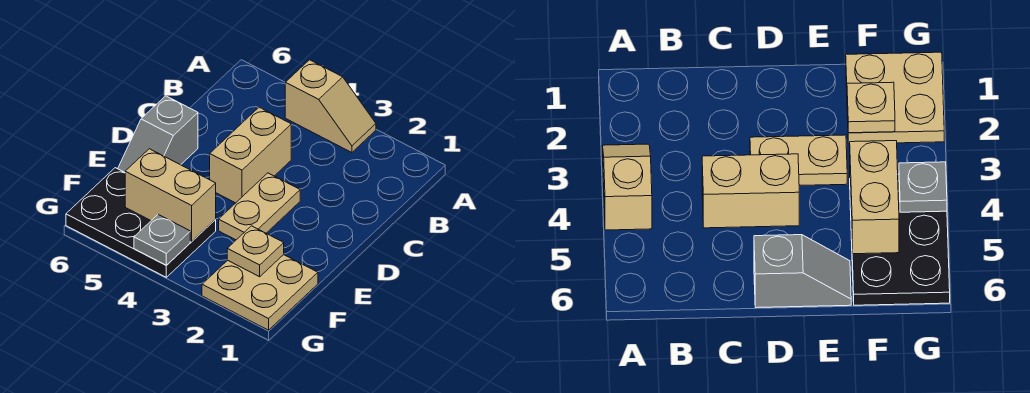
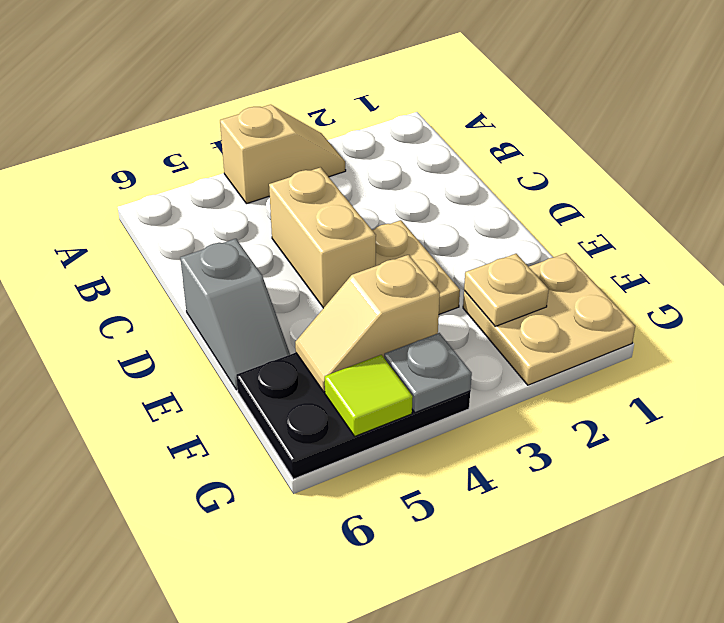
tan brick F4:F5 level 2 -> tan slope F4:F5 level 2 top 4
none -> lime tile G5 level 2

